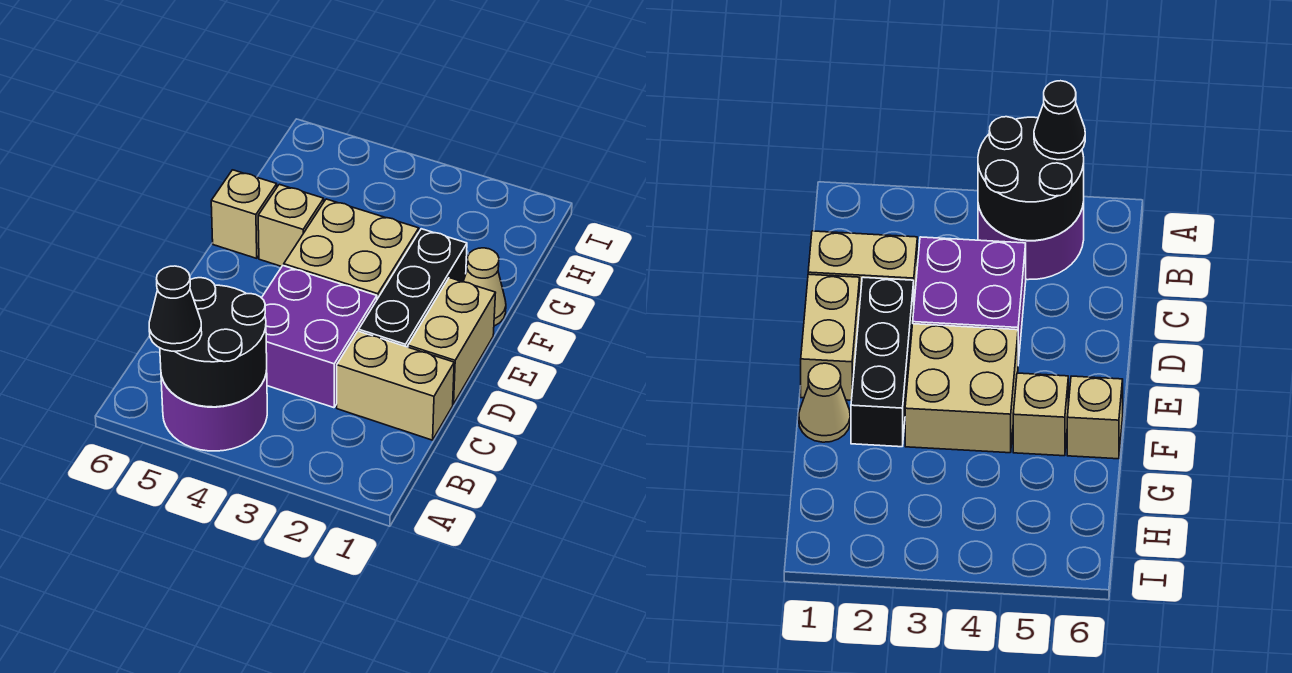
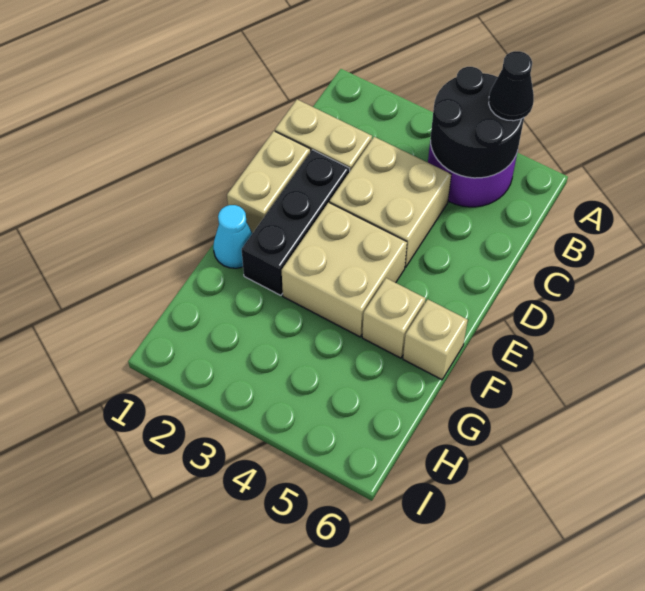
purple brick C3:D4 level 1 -> tan brick C3:D4 level 1
tan cone F1 level 1 -> cyan cone F1 level 1

